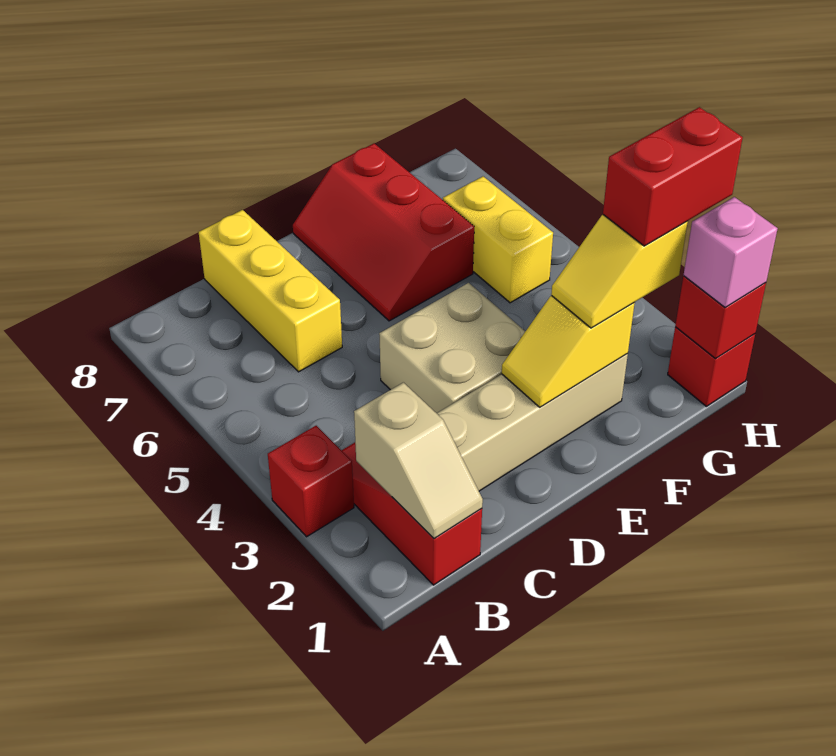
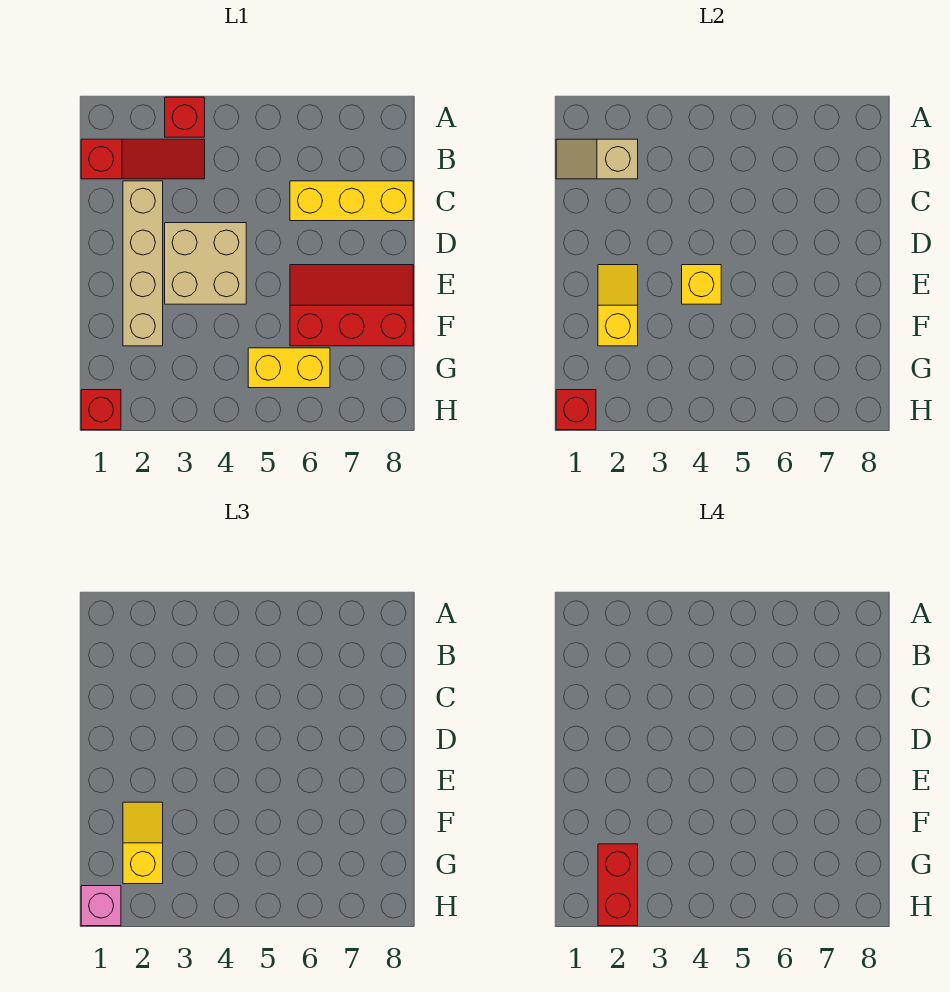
none -> yellow brick E4 level 2

